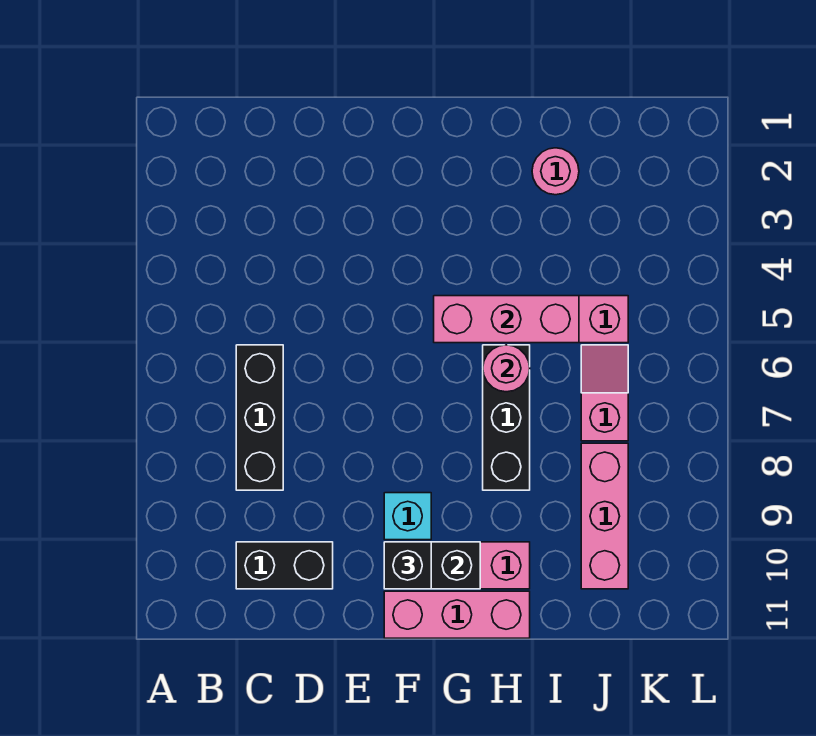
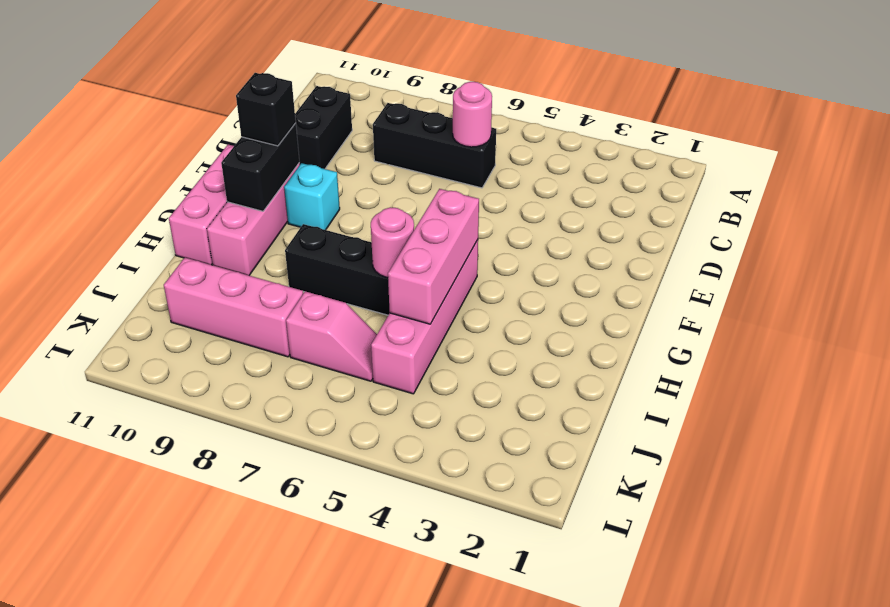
pink round brick I2 level 1 -> pink round brick C6 level 2

